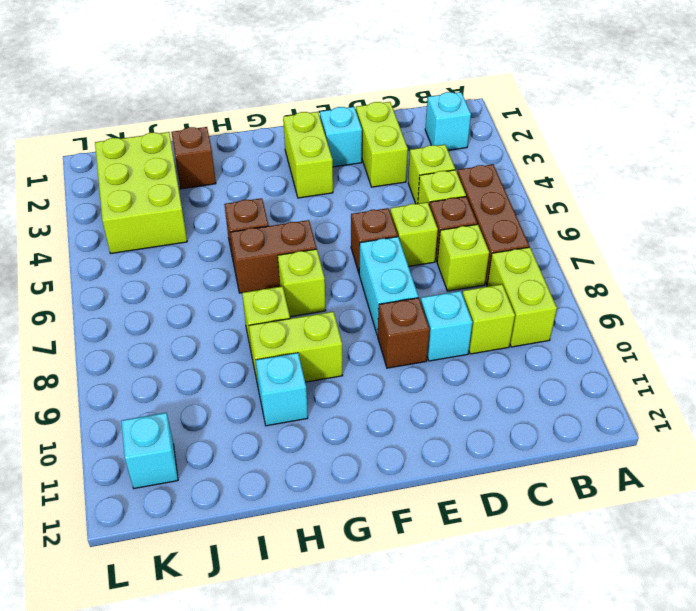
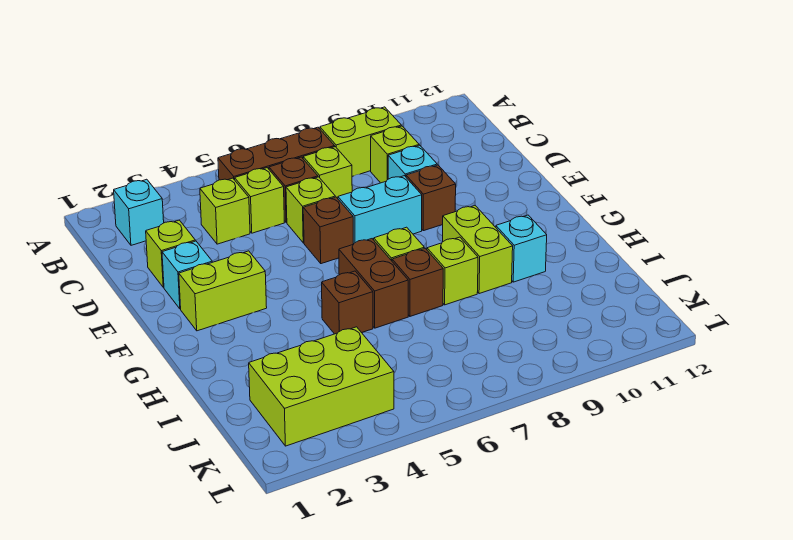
lime brick D2:D3 level 1 -> lime brick D2 level 1
brown brick I2 level 1 -> brown brick H7 level 1
cyan brick K11 level 1 -> none

